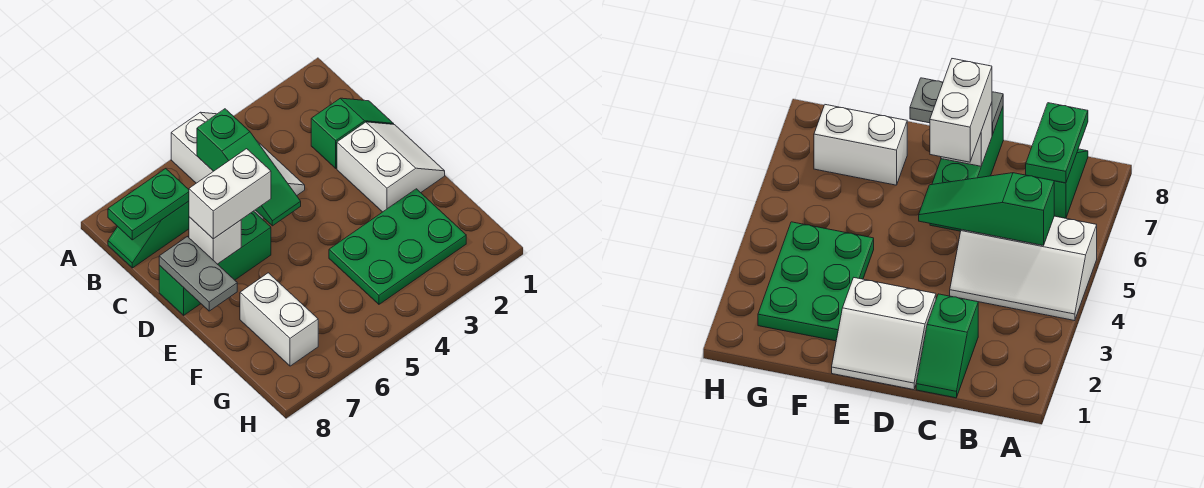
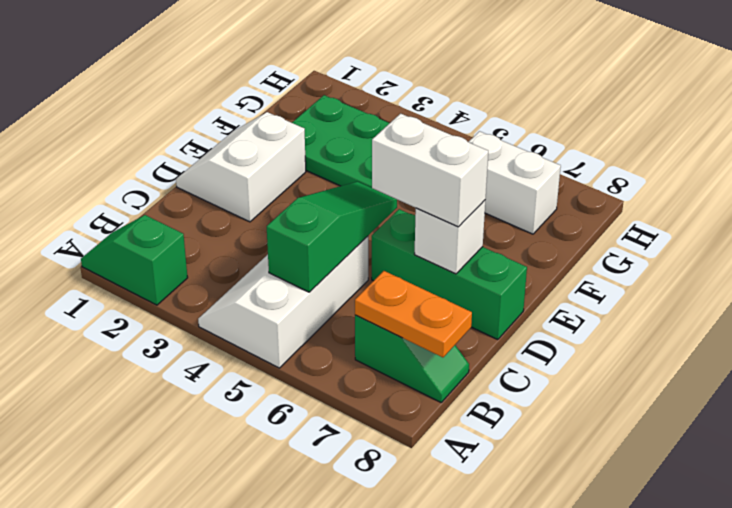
green plate B7:B8 level 2 -> orange plate B7:B8 level 2
green slope C1:C2 level 1 top 2 -> green slope A1:A2 level 1 top 2
grey plate D8:E8 level 2 -> none
white brick F7:G7 level 1 -> white brick G6:G7 level 1

